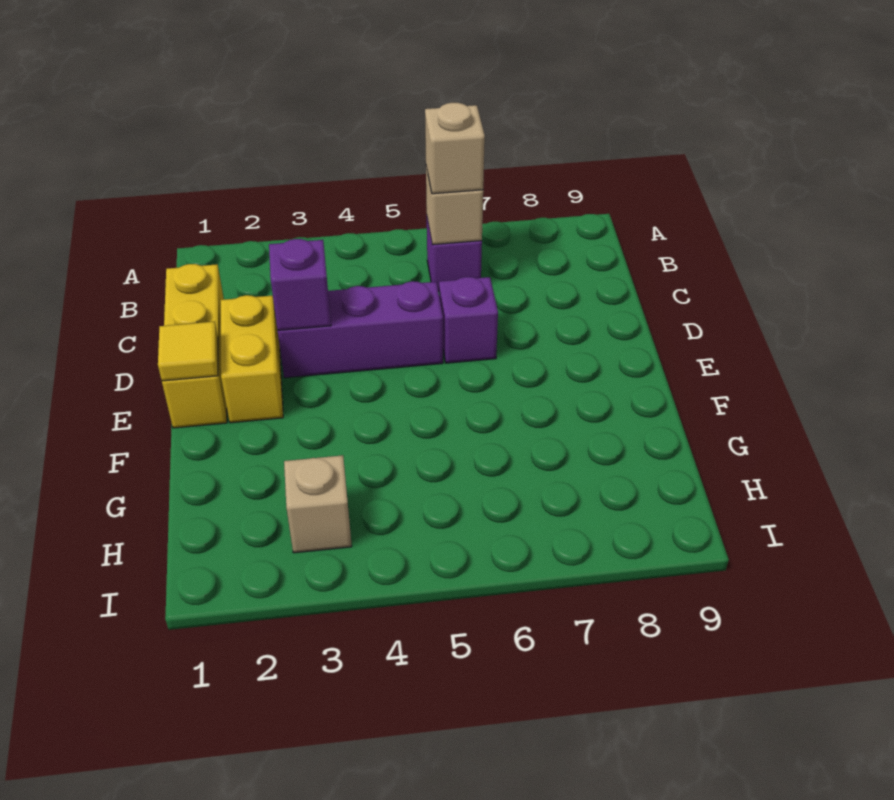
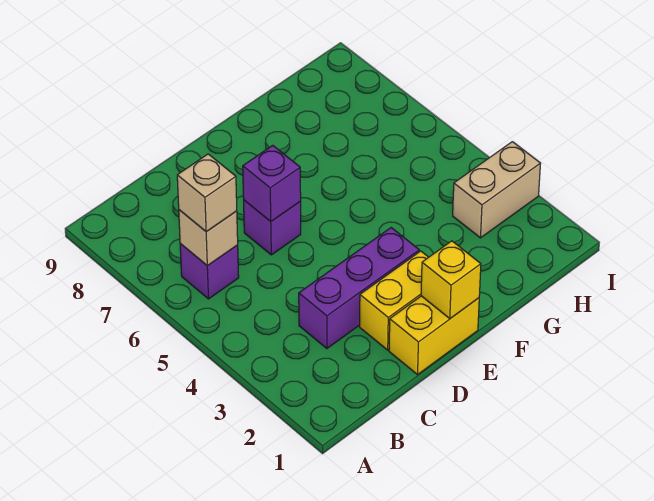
yellow brick C1:E1 level 1 -> yellow brick D1:E1 level 1
purple brick D3:D5 level 1 -> purple brick C3:E3 level 1
purple brick D3 level 2 -> purple brick D6 level 2
yellow tile E1 level 2 -> yellow brick E1 level 2
tan brick H3 level 1 -> tan brick H3:I3 level 1

